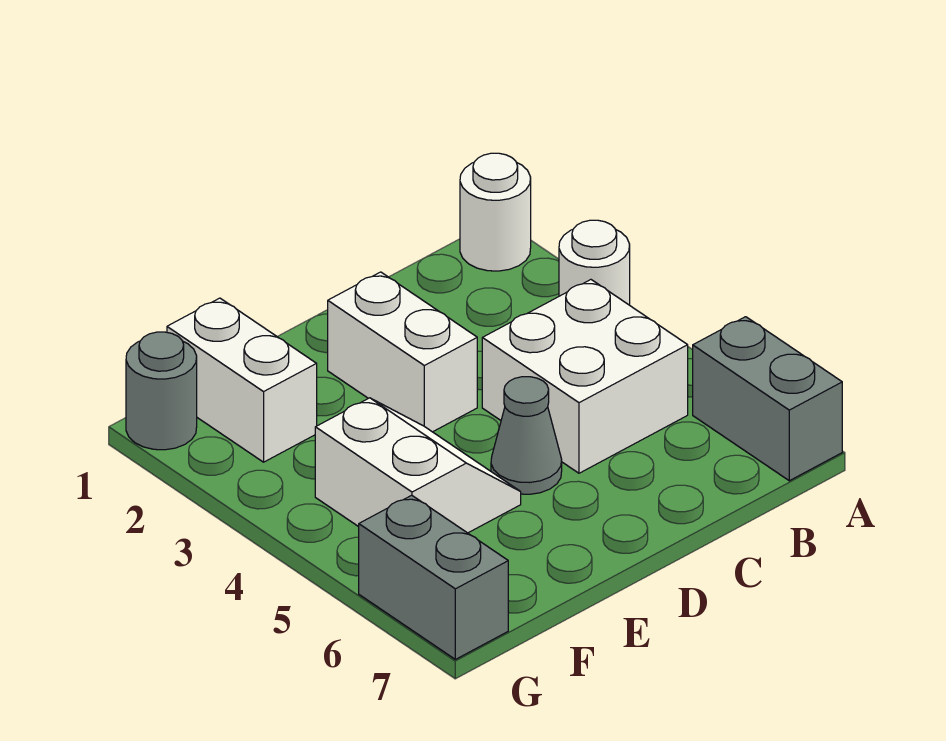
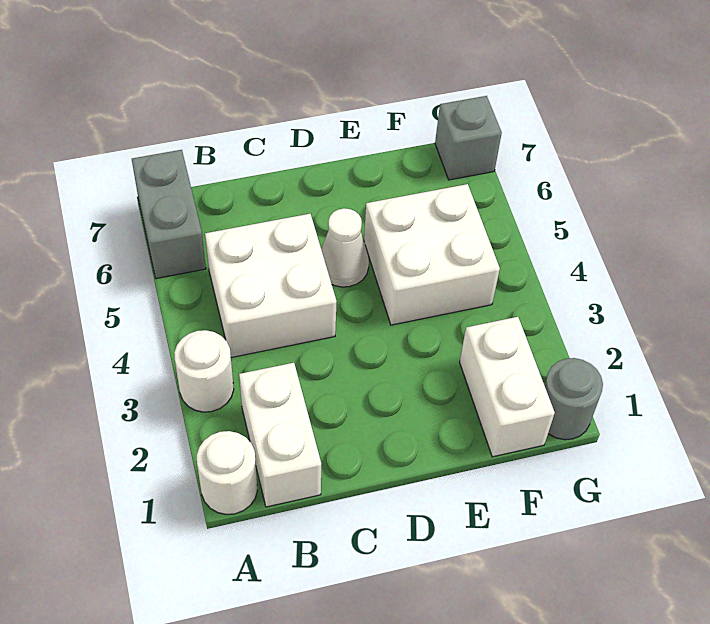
white brick D2:D3 level 1 -> white brick B1:B2 level 1
grey cone D5 level 1 -> white cone D5 level 1
white slope E4:F5 level 1 top F -> white brick E4:F5 level 1
grey brick G6:G7 level 1 -> grey brick G7 level 1

